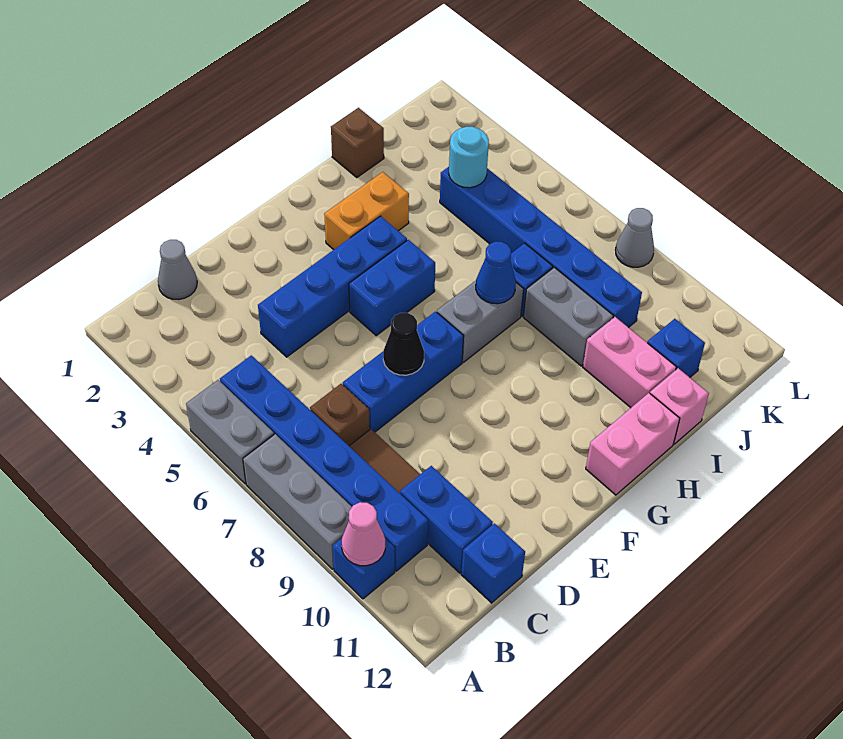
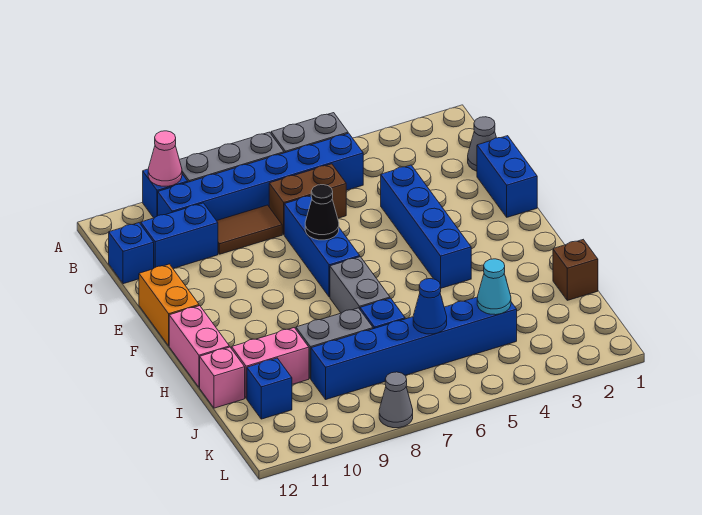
brown brick C7 level 1 -> brown brick C6:C7 level 1
blue brick F5:G5 level 1 -> blue brick D1:E1 level 1
orange brick G3:H3 level 1 -> orange brick E12:F12 level 1
blue cone H7 level 2 -> blue cone J6 level 2
cyan round brick J4 level 2 -> cyan cone J4 level 2

